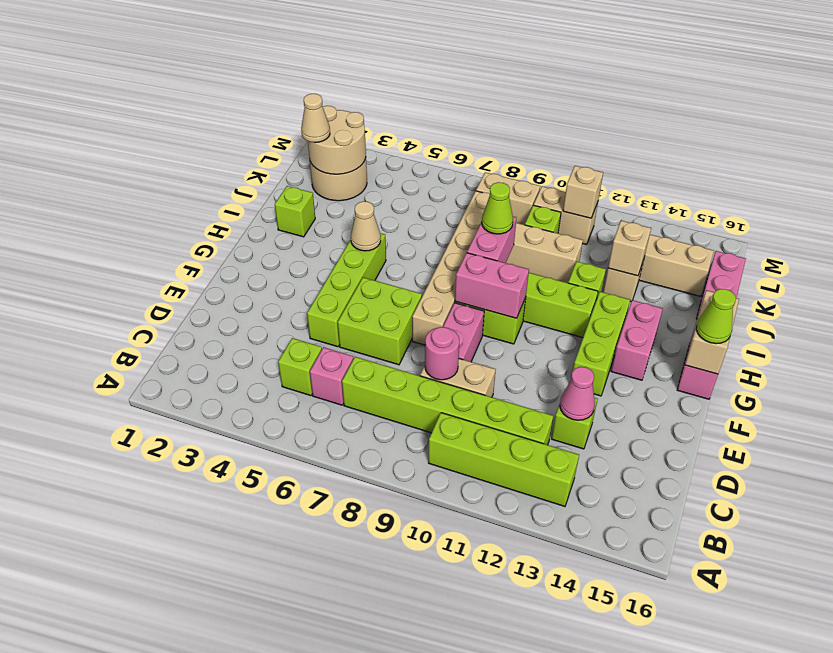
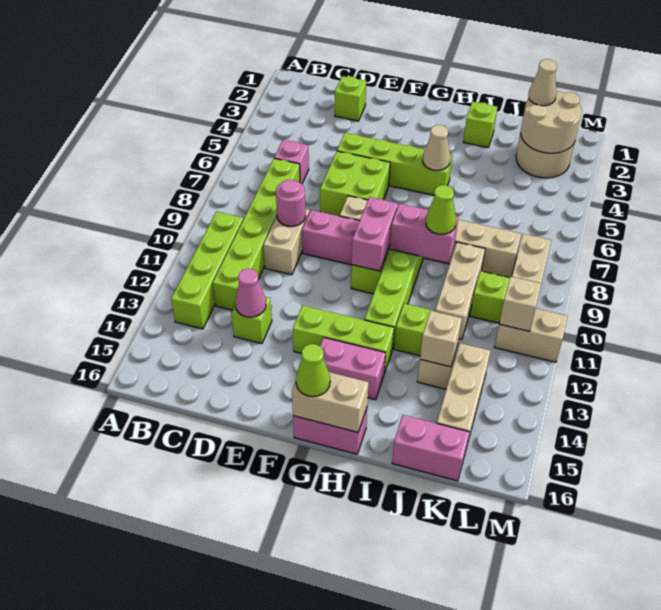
lime brick C5 level 1 -> lime brick D2 level 1
tan brick L10:L11 level 1 -> tan brick L11:M11 level 1

